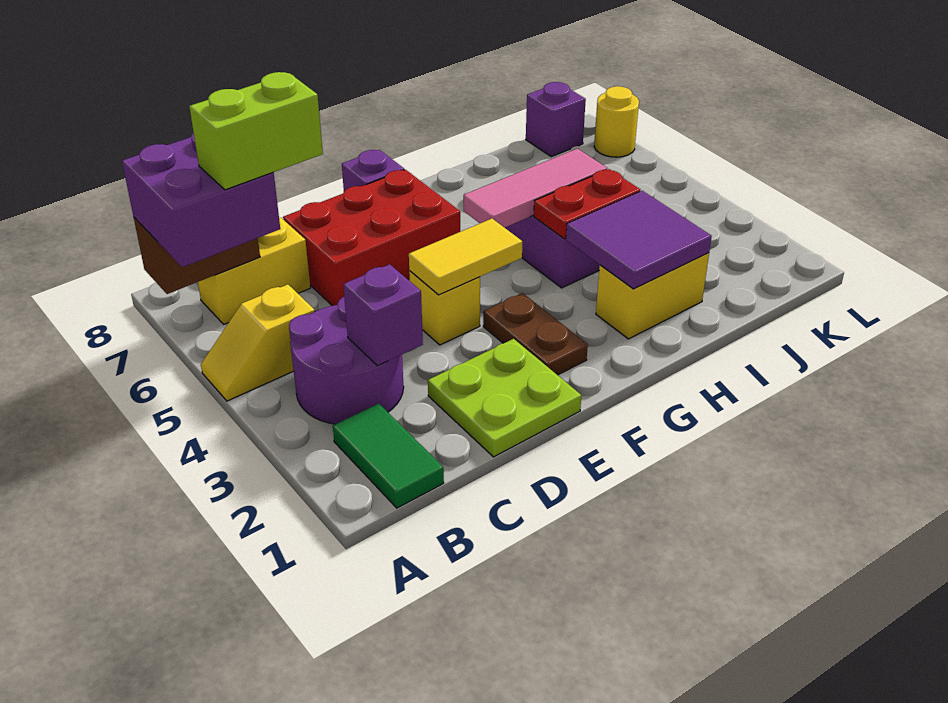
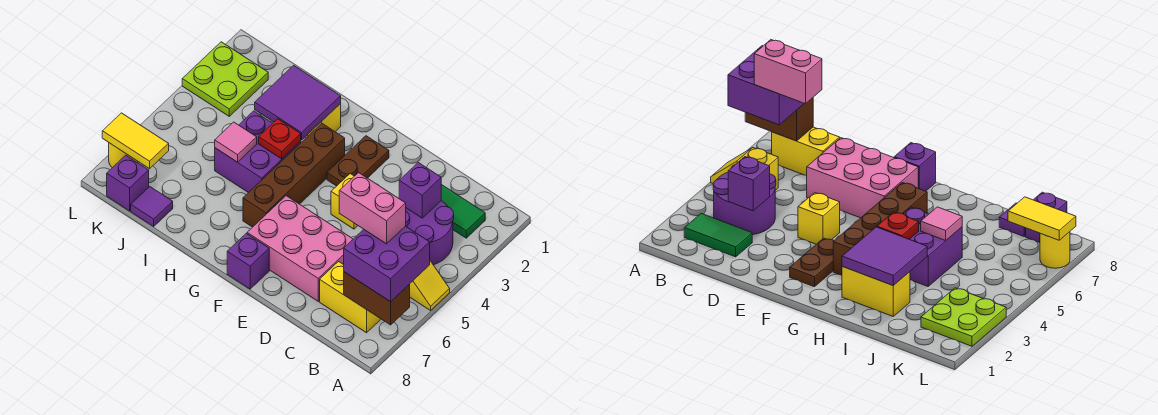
green tile B1:B2 level 1 -> green tile B2:C2 level 1
lime brick B6:C6 level 4 -> pink brick B6:C6 level 4
lime plate D1:E2 level 1 -> lime plate K2:L3 level 1
red brick D6:F7 level 1 -> pink brick D6:F7 level 1
yellow tile E4:F4 level 2 -> yellow tile K7:L7 level 2
none -> brown brick G3:G6 level 1
pink tile G5:I5 level 2 -> pink tile I5 level 2
red plate H4:I4 level 2 -> red plate H4 level 2
none -> purple tile J8 level 1

